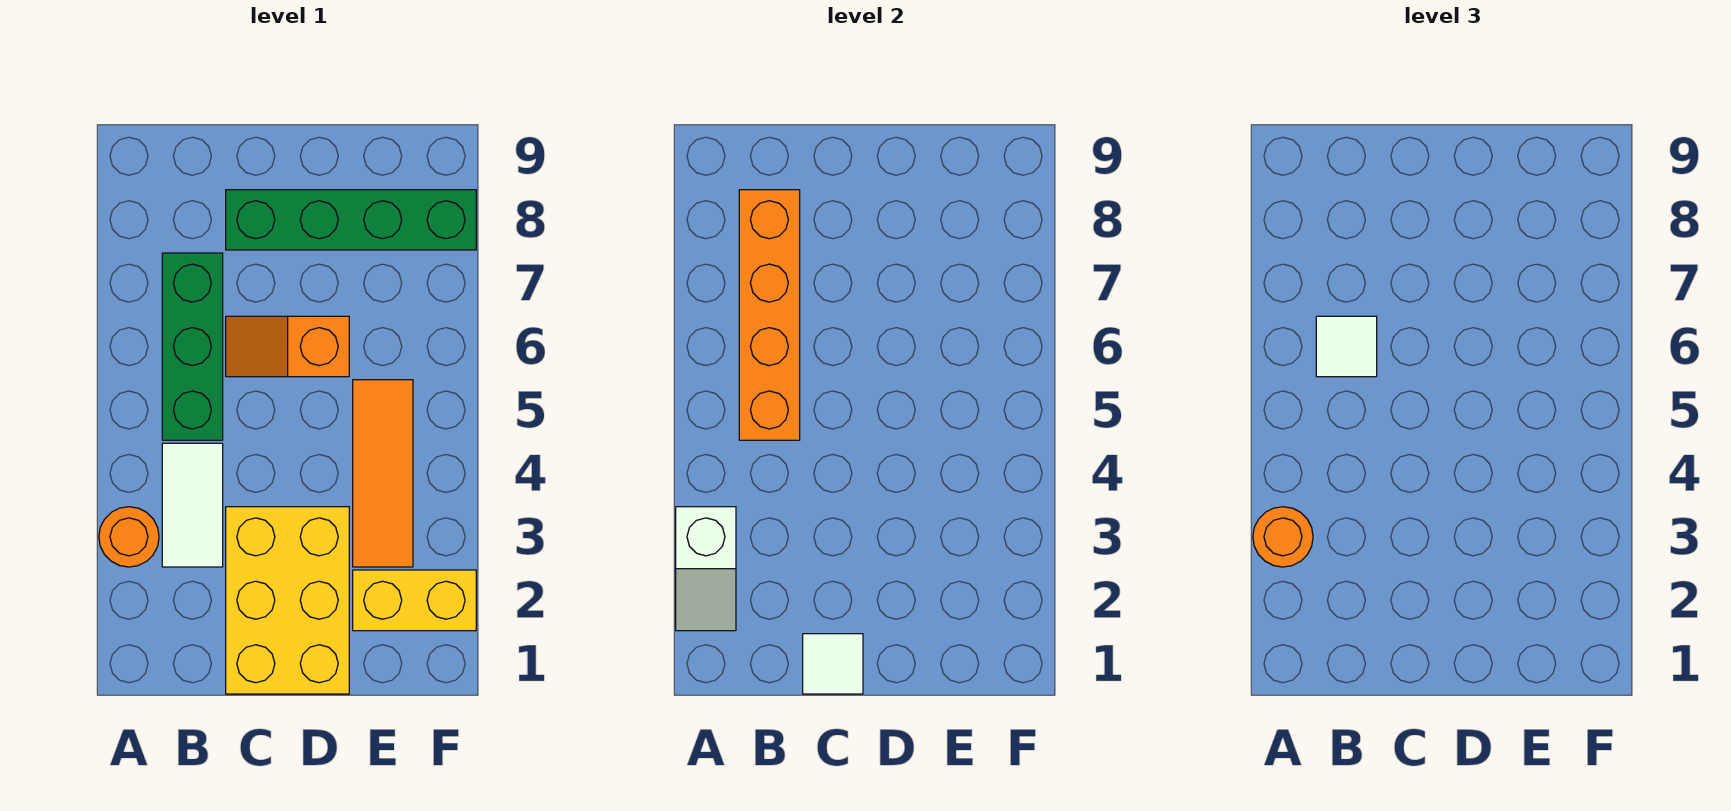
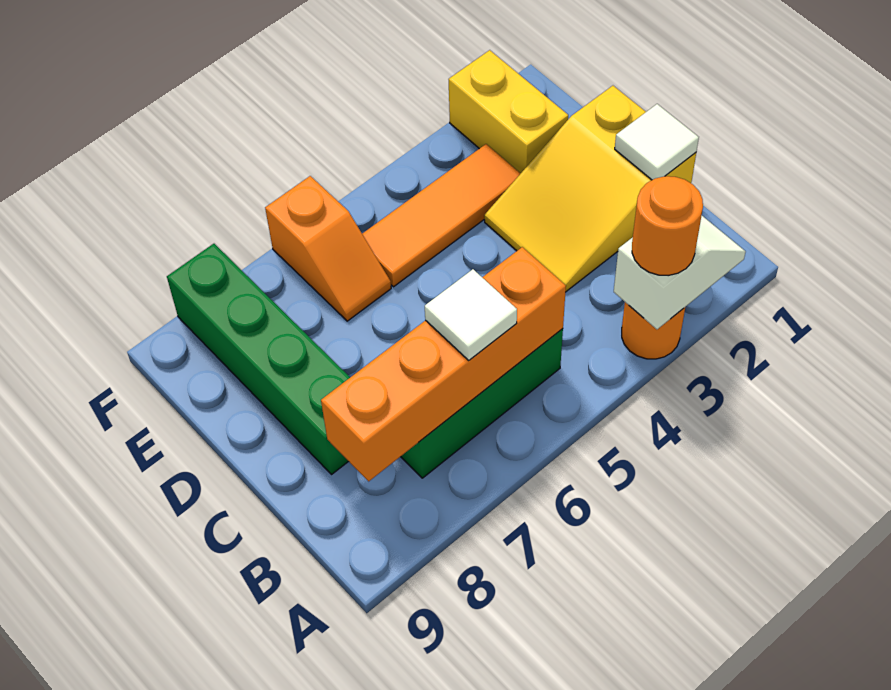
white tile B3:B4 level 1 -> none
yellow brick C1:D3 level 1 -> yellow slope C1:D3 level 1 top 1
orange slope C6:D6 level 1 top D -> orange slope E6:F6 level 1 top F

